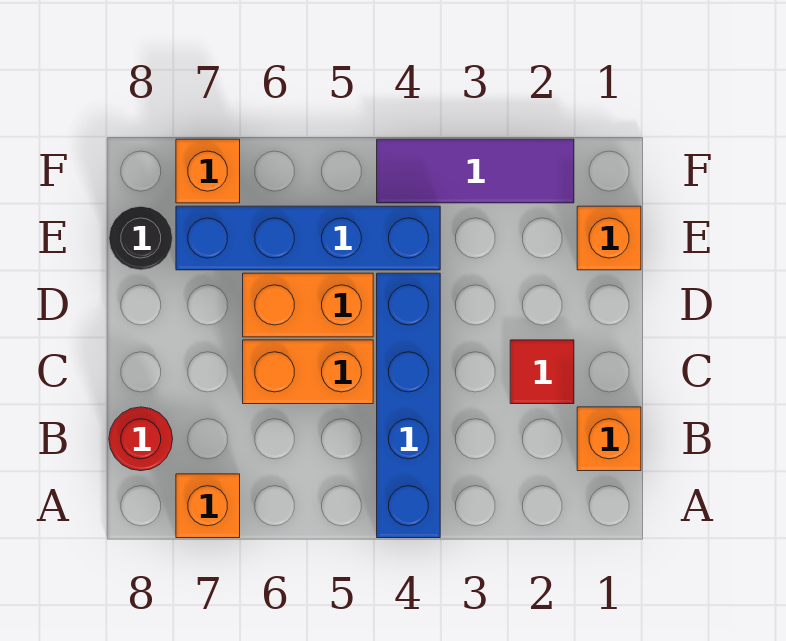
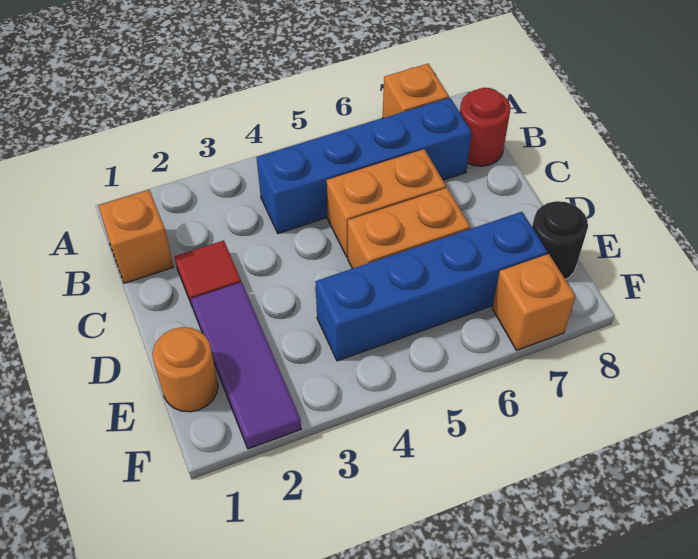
blue brick A4:D4 level 1 -> blue brick B4:B7 level 1
orange brick E1 level 1 -> orange round brick E1 level 1
purple tile F2:F4 level 1 -> purple tile D2:F2 level 1

